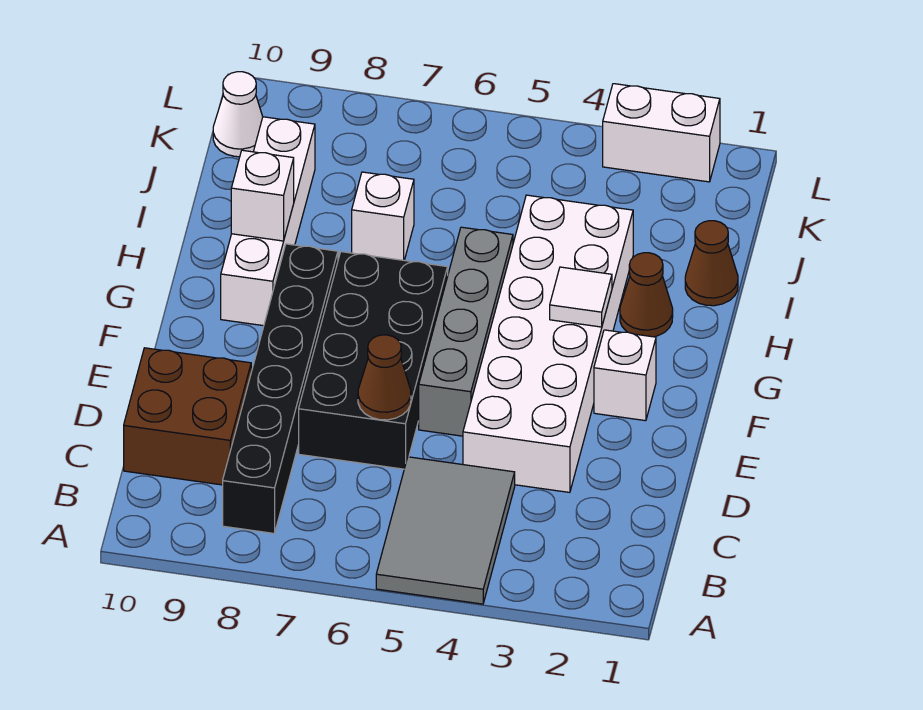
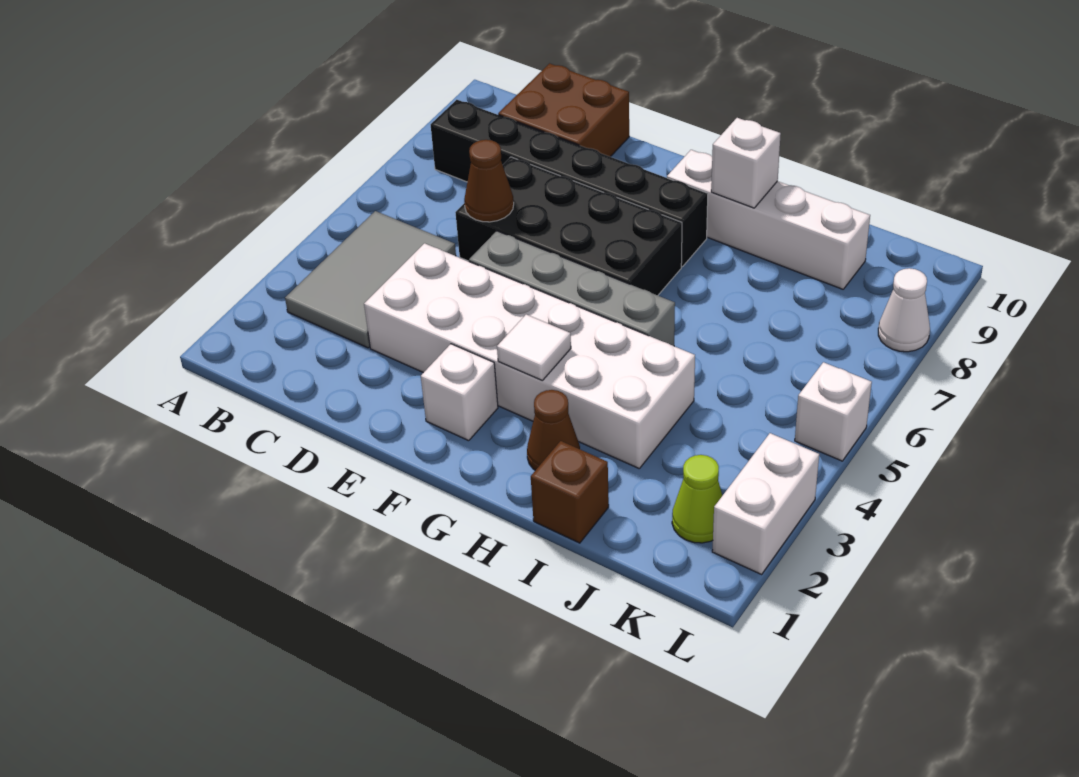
grey tile A4:C5 level 1 -> grey tile B3:C5 level 1
brown cone I1 level 1 -> brown brick I1 level 1
white brick I7 level 1 -> white brick L5 level 1
none -> lime cone K2 level 1
white cone K10 level 1 -> white cone L8 level 1

